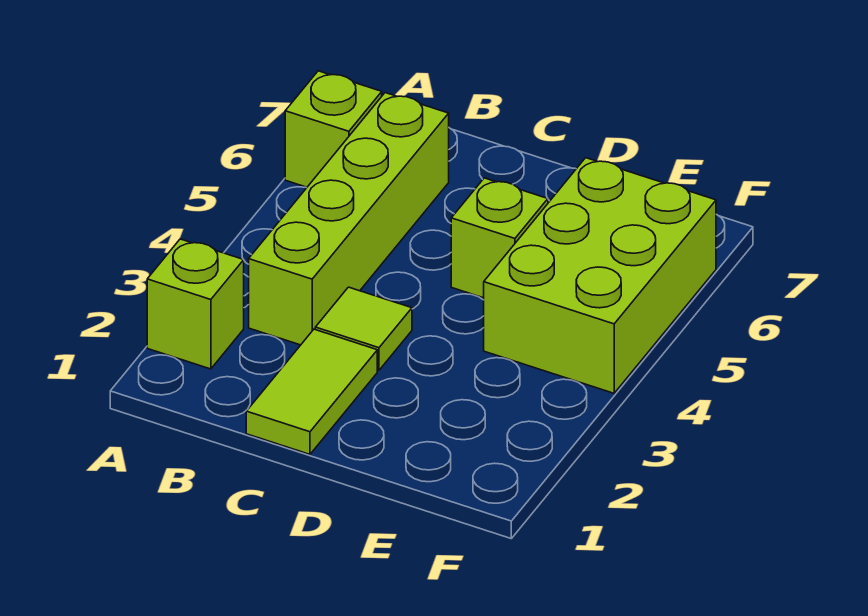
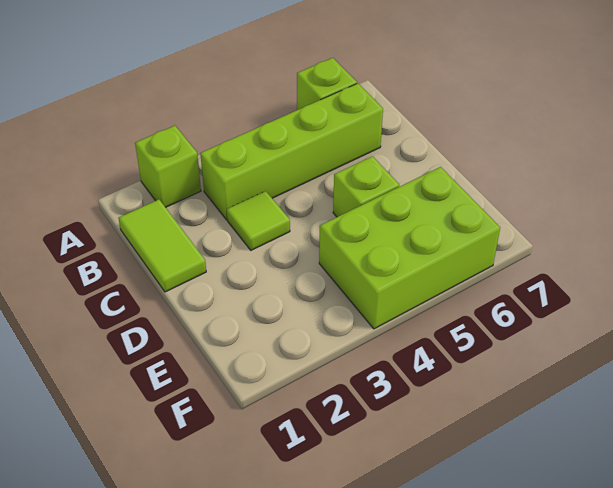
lime tile C1:C2 level 1 -> lime tile B1:C1 level 1

